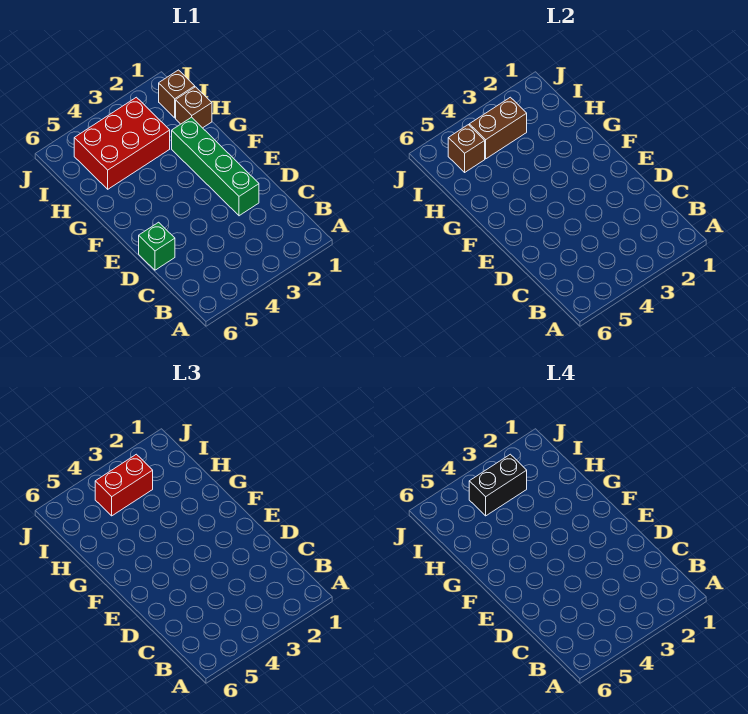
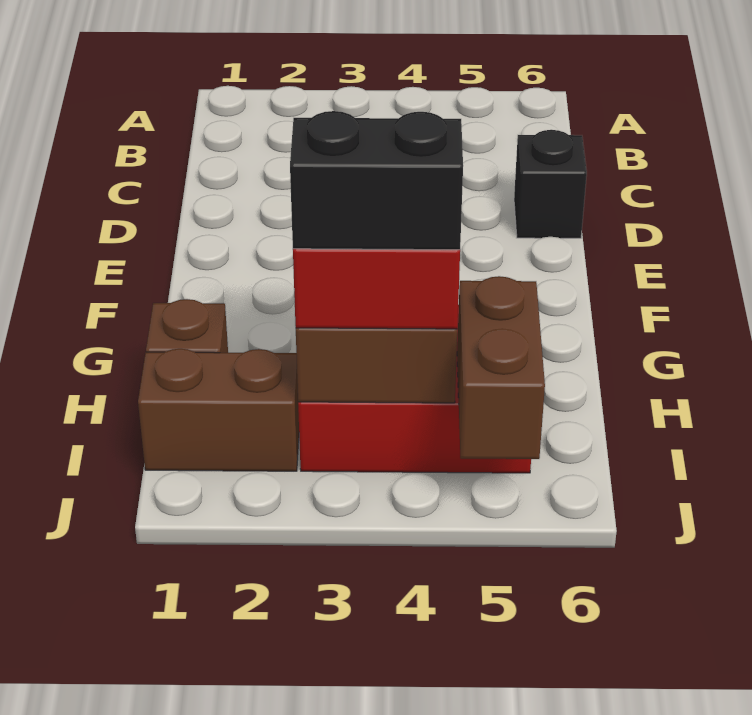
green brick D2:G2 level 1 -> none
green brick D6 level 1 -> black brick D6 level 1
brown brick I1 level 1 -> brown brick I1:I2 level 1
brown brick I5 level 2 -> brown brick I5:J5 level 2

